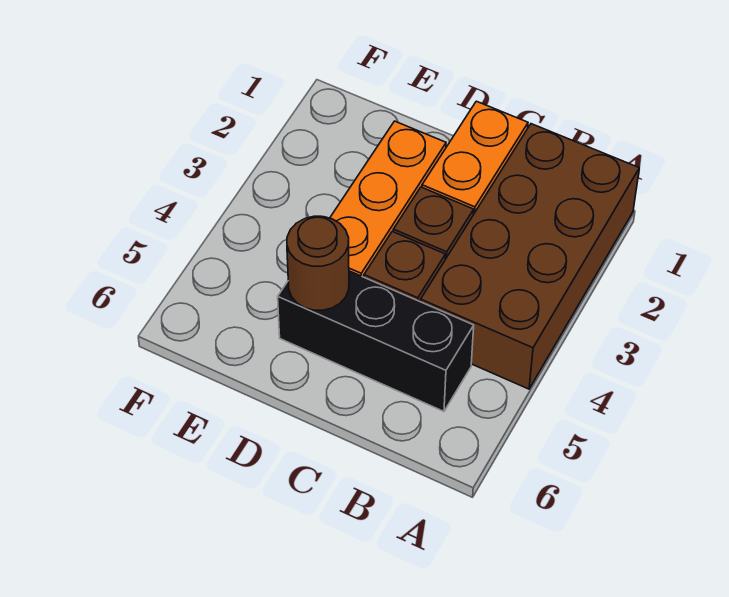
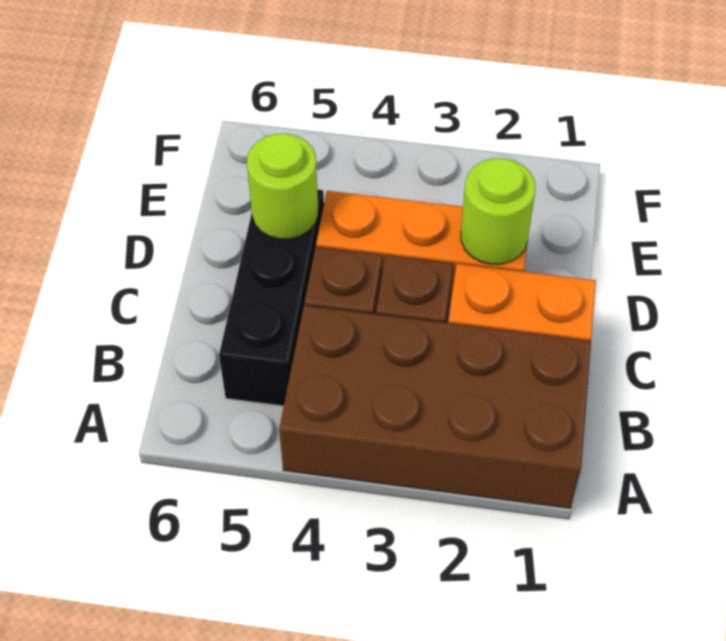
none -> lime round brick D2 level 2
brown round brick D5 level 2 -> lime round brick D5 level 2

